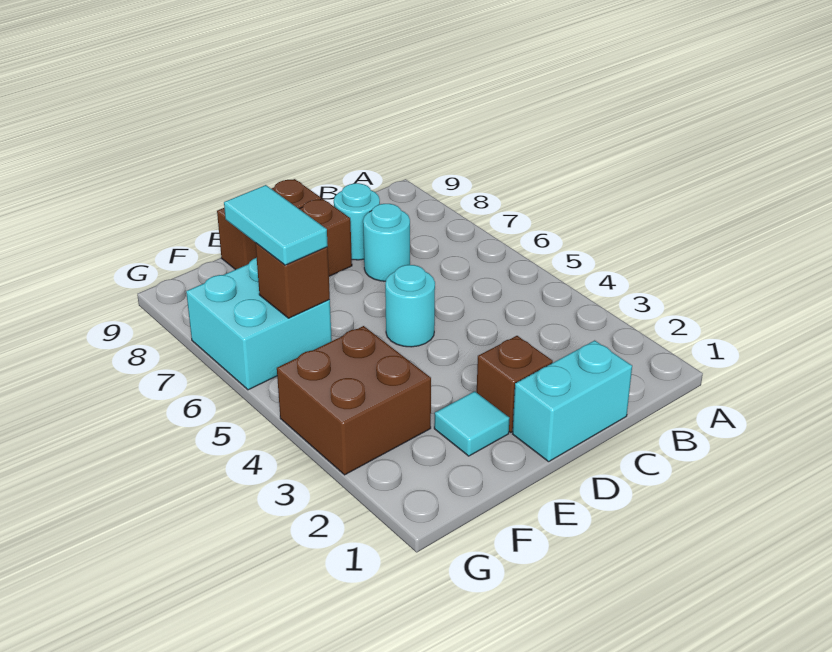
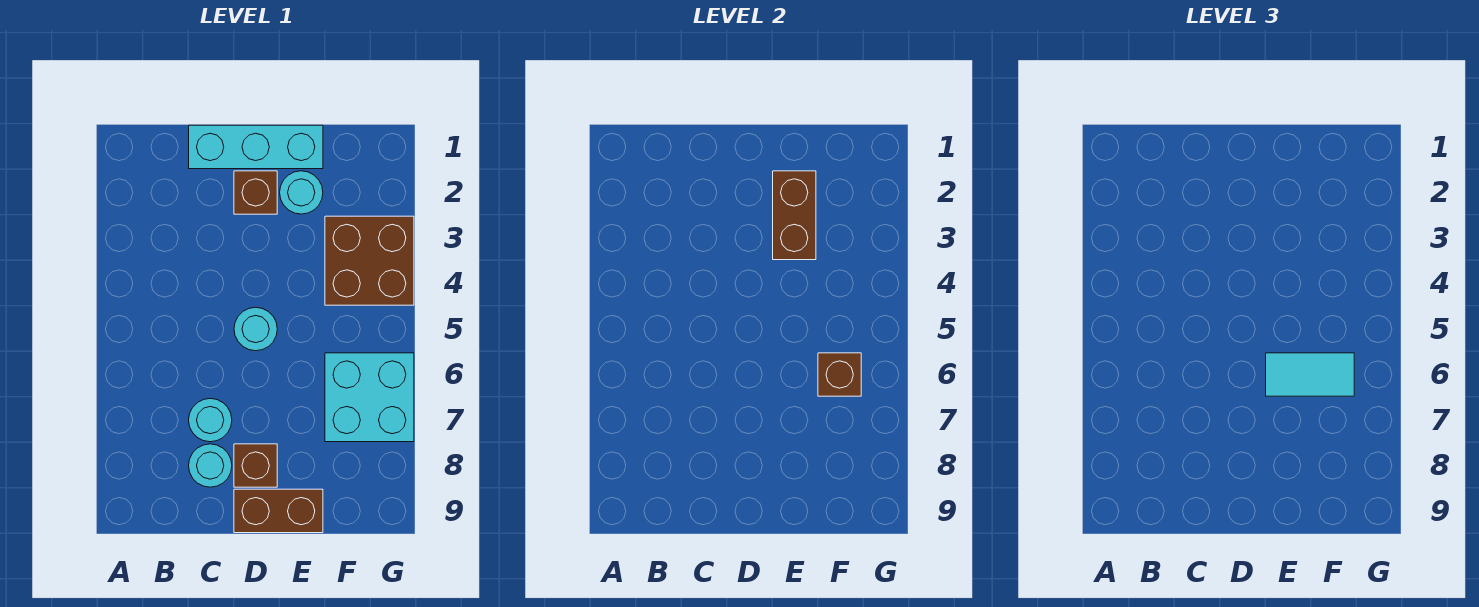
cyan brick C1:D1 level 1 -> cyan brick C1:E1 level 1
cyan tile E2 level 1 -> cyan round brick E2 level 1
none -> brown brick E2:E3 level 2
cyan tile F6:F7 level 3 -> cyan tile E6:F6 level 3

